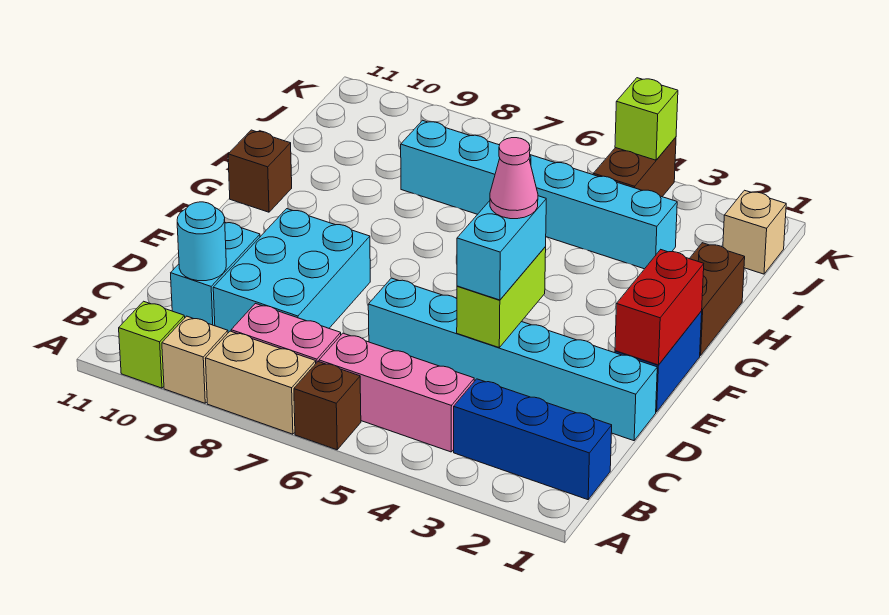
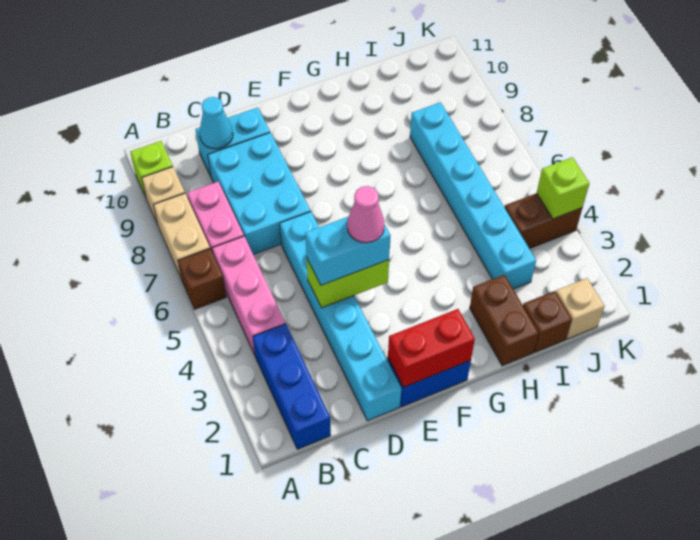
cyan brick C8:E9 level 1 -> cyan brick C7:D9 level 1
cyan round brick C10 level 2 -> cyan cone C10 level 2
brown brick G1:H1 level 1 -> brown brick H1:H2 level 1
brown brick G11 level 1 -> brown brick I1 level 1

